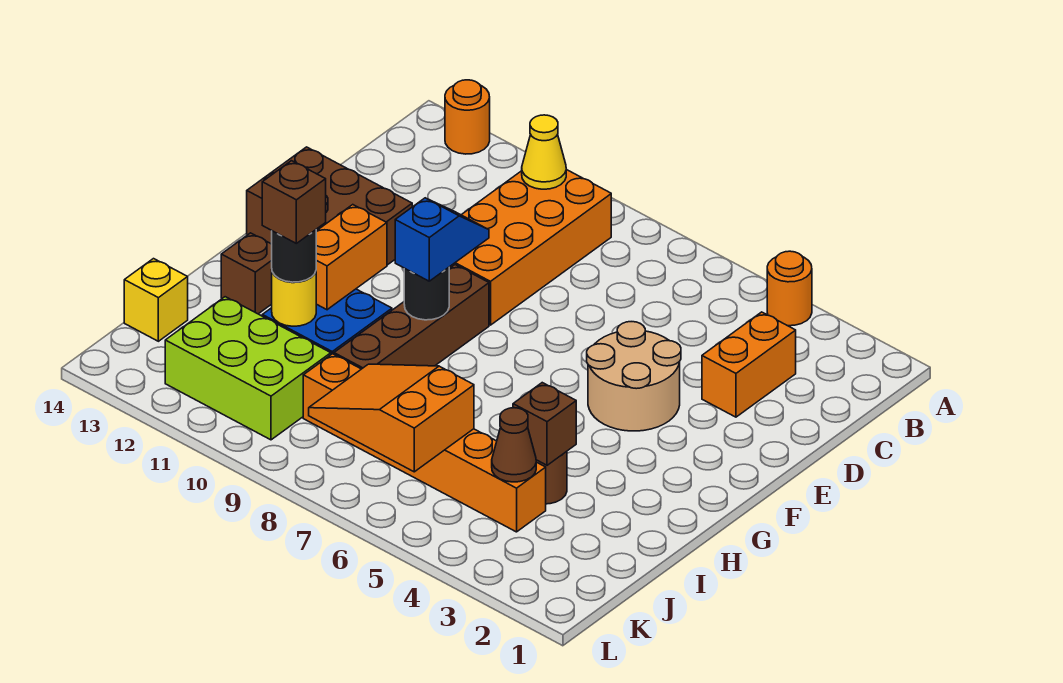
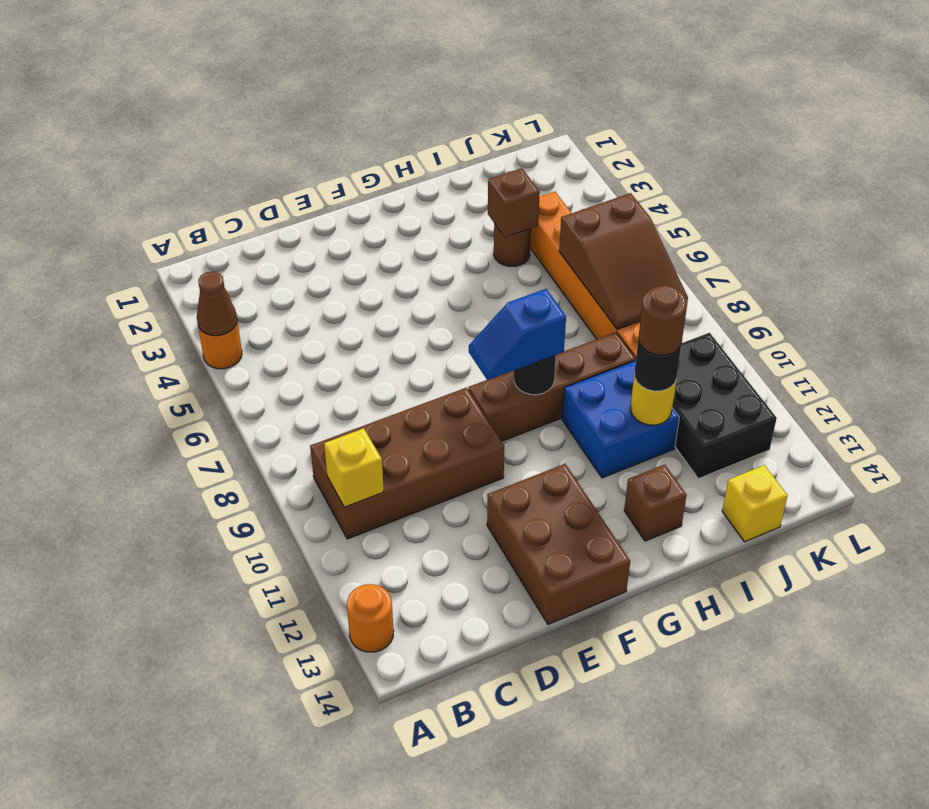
orange brick B9:E10 level 1 -> brown brick B9:E10 level 1
yellow cone B10 level 2 -> yellow brick B10 level 2
orange brick C3:D3 level 1 -> none
tan round brick E4:F5 level 1 -> none
orange brick G11:H11 level 2 -> none
brown brick I11 level 4 -> brown round brick I11 level 4
brown cone J4 level 2 -> brown cone A4 level 2
orange slope J6:K8 level 2 top 6 -> brown slope J6:K8 level 2 top 6
lime brick J10:K12 level 1 -> black brick J10:K12 level 1

